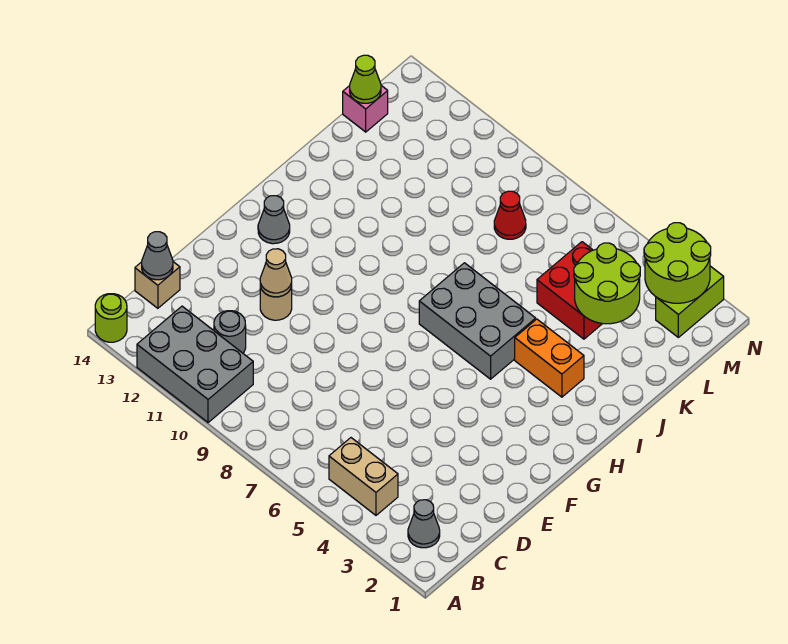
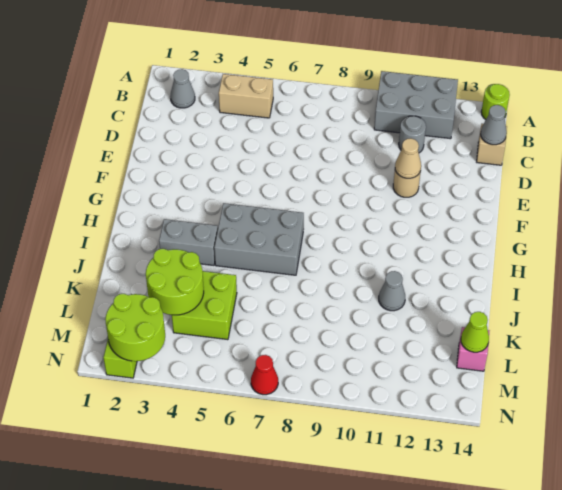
grey cone G13 level 1 -> grey cone J11 level 1
orange brick I3:I4 level 1 -> grey brick I3:I4 level 1
red brick K4:L5 level 1 -> lime brick K4:L5 level 1
red cone L8 level 1 -> red cone N7 level 1

